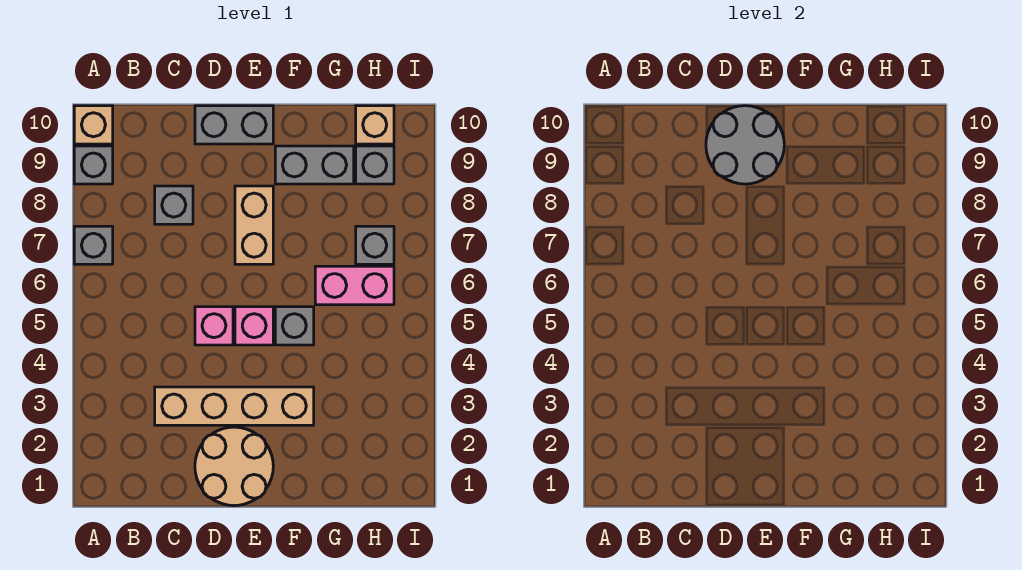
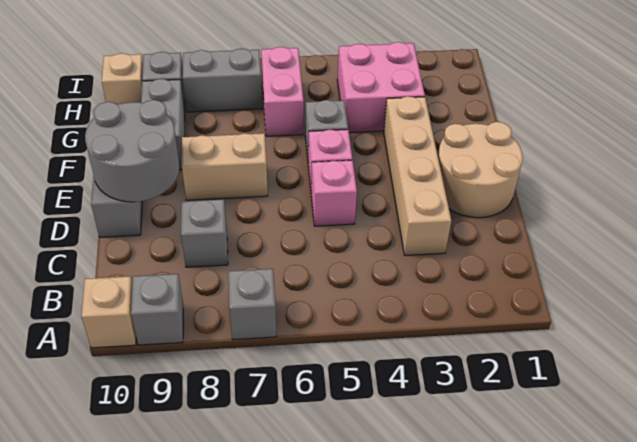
none -> pink brick G3:H4 level 1
grey brick H7 level 1 -> grey brick H7:H8 level 1

